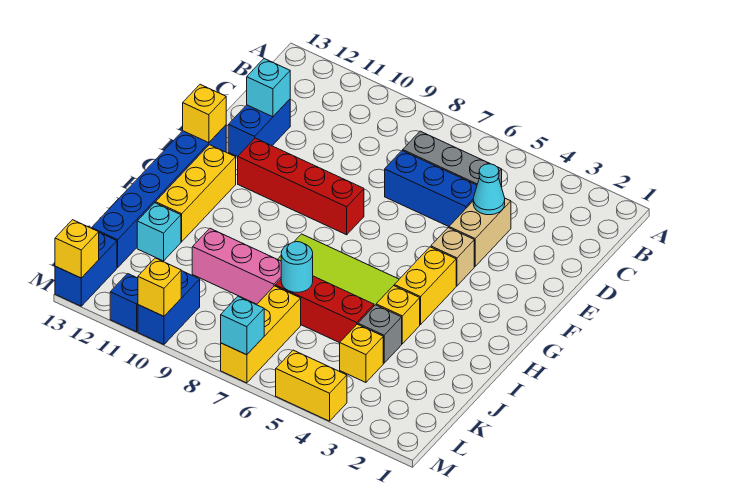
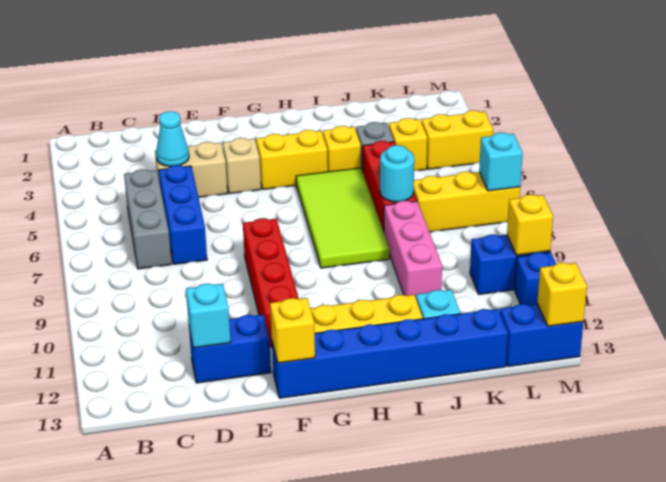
yellow brick M4:M5 level 1 -> yellow brick L4:M4 level 1

